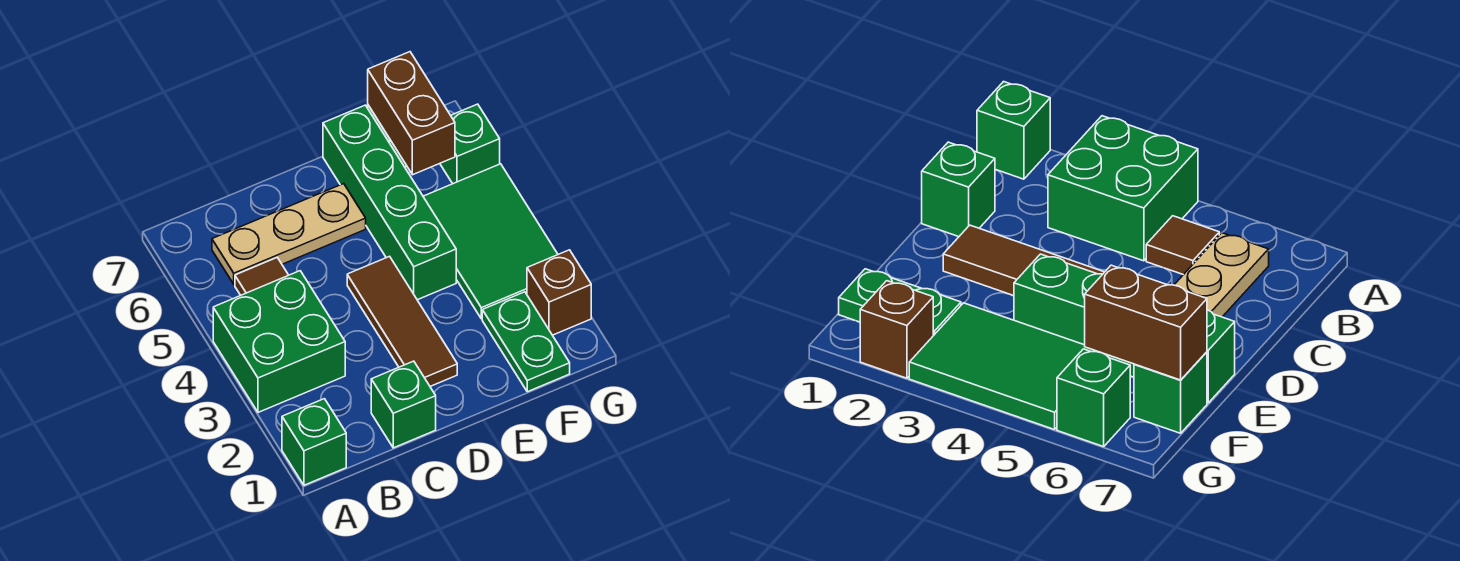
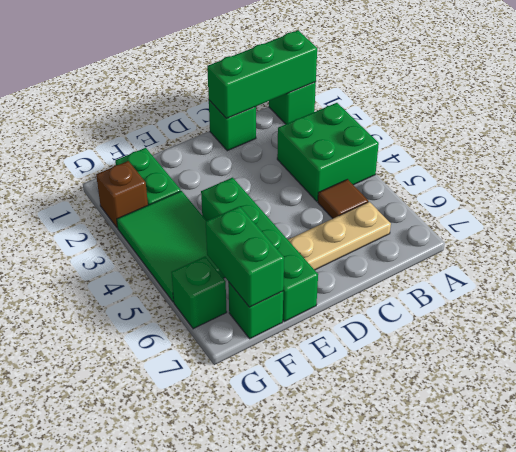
none -> green brick A1:C1 level 2
brown tile D2:D4 level 1 -> none
brown brick F6:F7 level 2 -> green brick F6:F7 level 2

